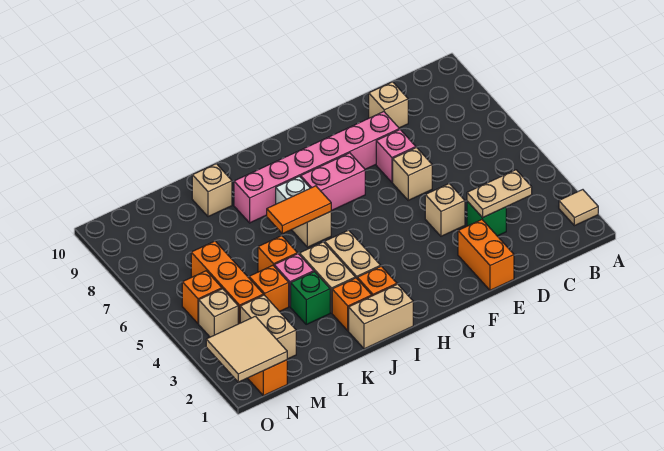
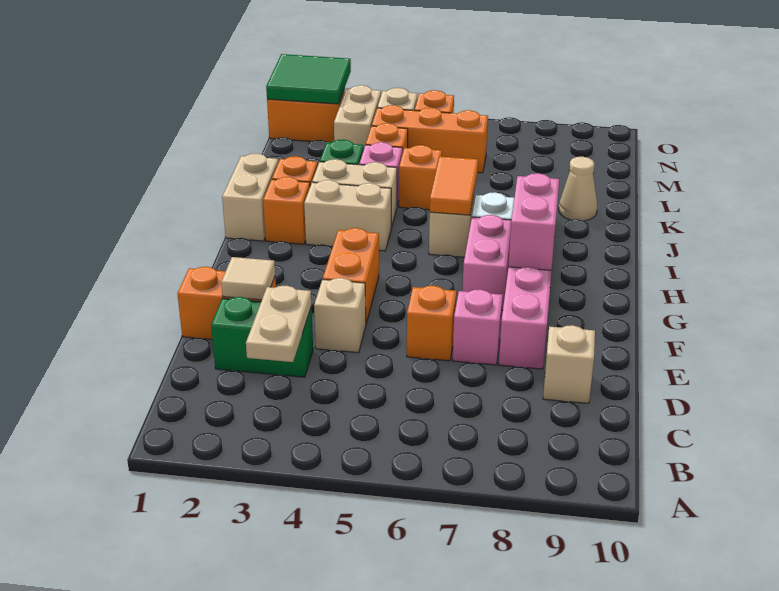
tan tile A2 level 1 -> tan tile E2 level 2
green brick D3 level 1 -> green brick D2:D3 level 1
tan brick E6 level 1 -> orange brick E6 level 1
none -> orange brick F4:G4 level 1
none -> pink brick G8:H8 level 2
tan brick K9 level 1 -> tan cone K9 level 1
tan brick M2:M3 level 1 -> tan brick M3:N3 level 1
tan tile N1:O2 level 2 -> green tile N1:O2 level 2

